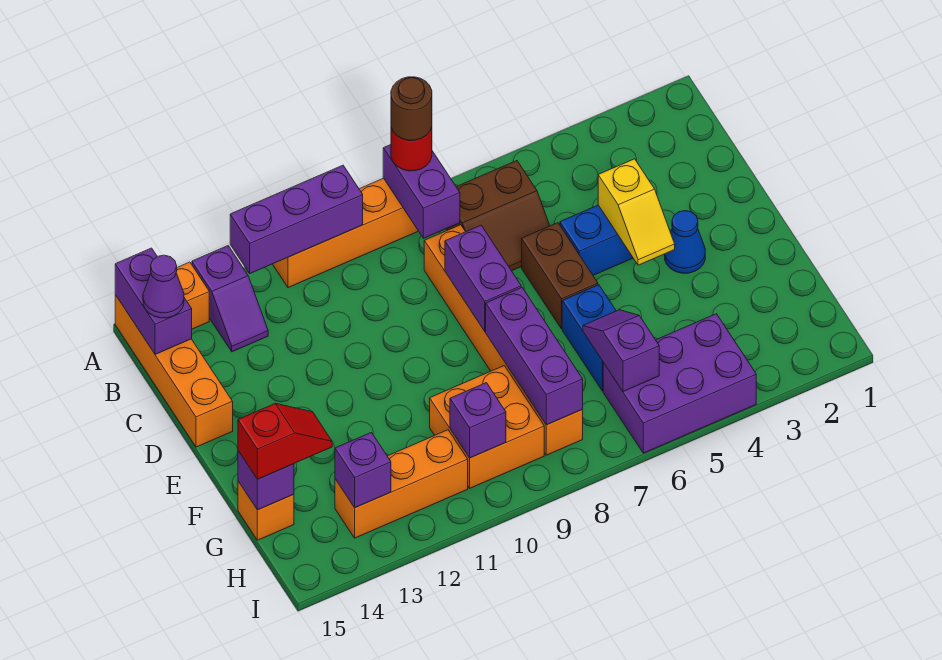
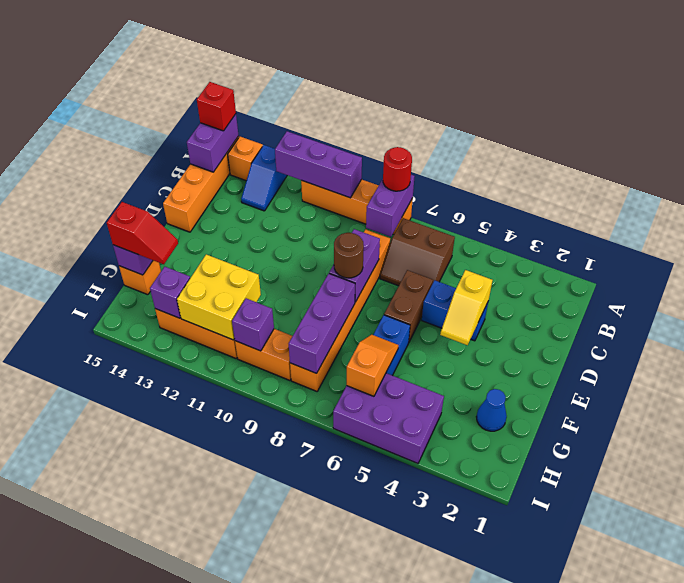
brown round brick A8 level 4 -> brown round brick E8 level 3
purple slope A13:B13 level 1 top A -> blue slope A13:B13 level 1 top A
none -> red brick A15 level 3
purple cone B15 level 3 -> none
blue cone E3 level 1 -> blue cone G2 level 1
purple slope G6:H6 level 2 top H -> orange slope G6:H6 level 2 top H
orange brick G9:H10 level 1 -> orange brick H9:H10 level 1
none -> yellow brick G11:H12 level 2

